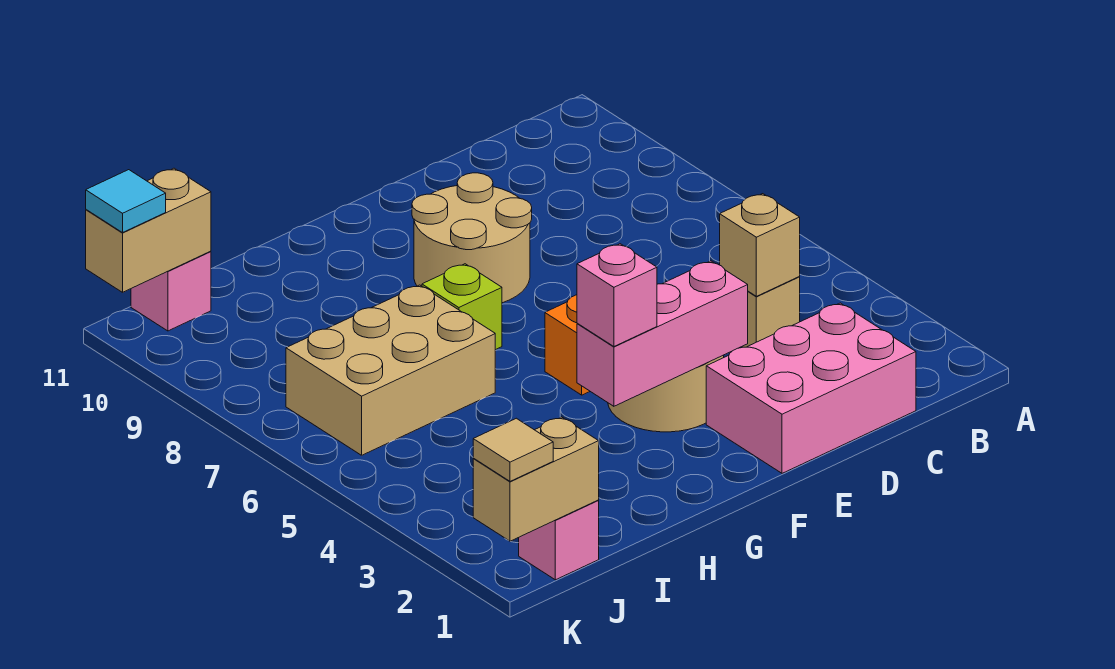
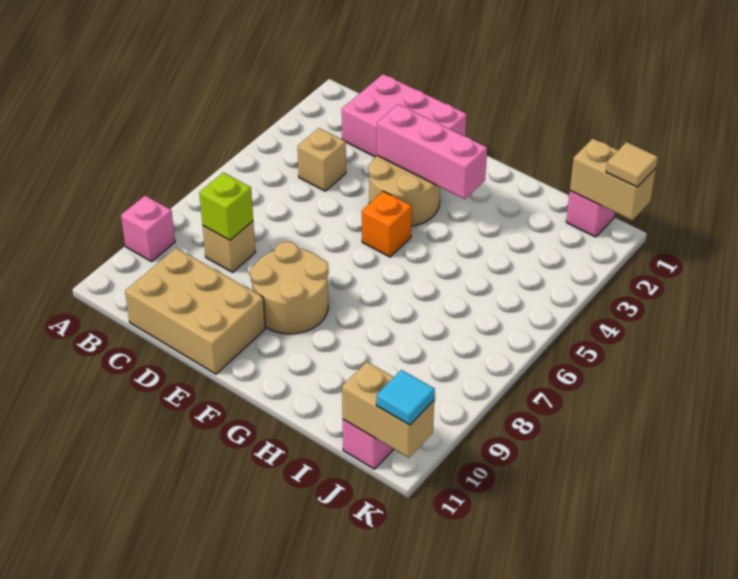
tan brick C4 level 2 -> tan brick C8 level 1
pink brick G3 level 3 -> pink brick A9 level 1
lime brick G7 level 1 -> lime brick C8 level 2
tan brick H6:J7 level 1 -> tan brick C10:E11 level 1

